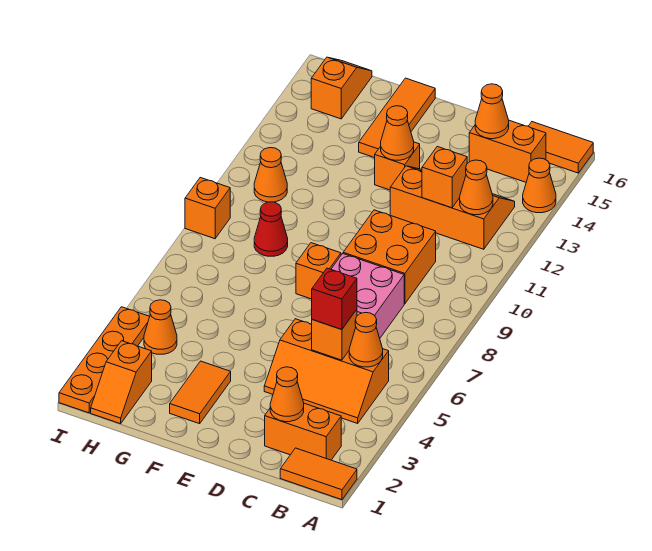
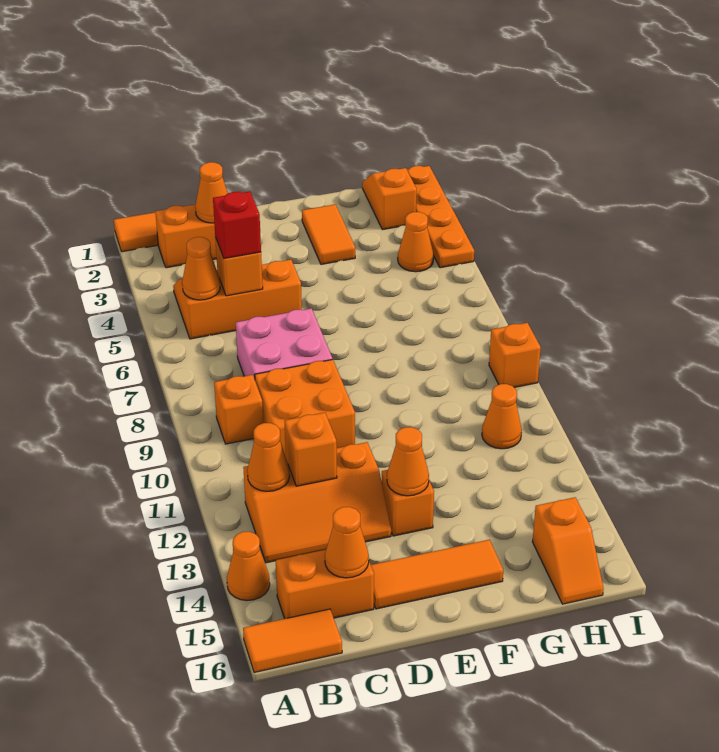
orange brick E8 level 1 -> orange brick B9 level 1
orange tile F14:F16 level 1 -> orange tile D15:F15 level 1
red cone G9 level 1 -> none

